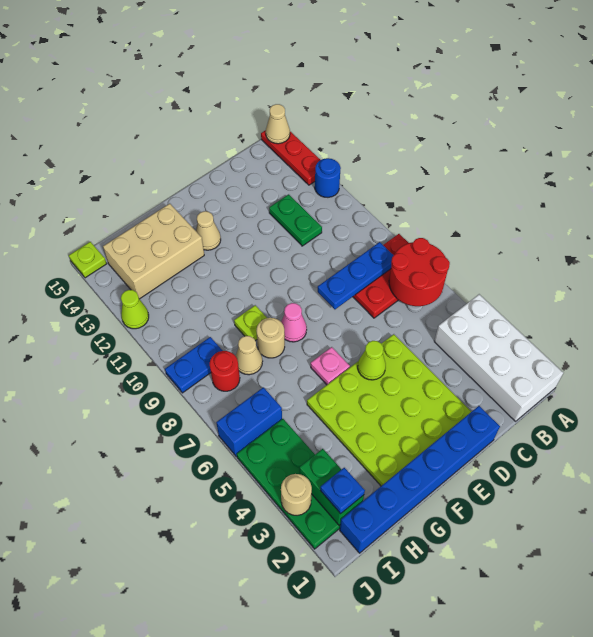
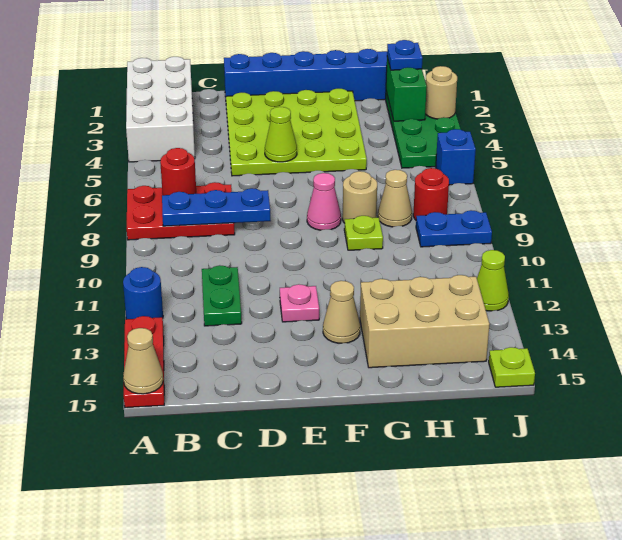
red round brick A6:B7 level 2 -> red round brick B7 level 2
pink plate F6 level 1 -> pink plate E12 level 1
blue brick I6:J6 level 1 -> blue brick J6 level 1

